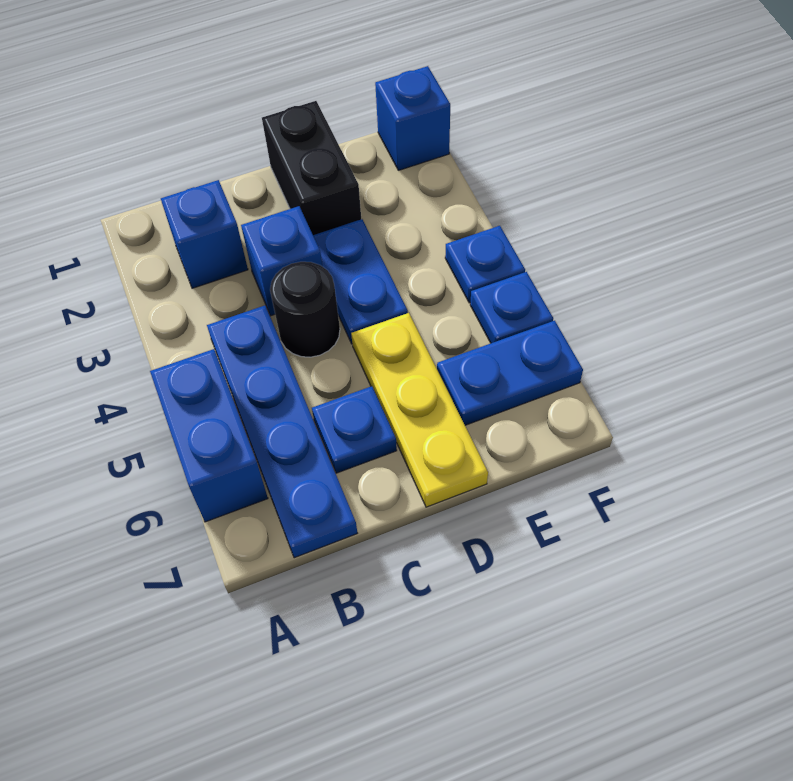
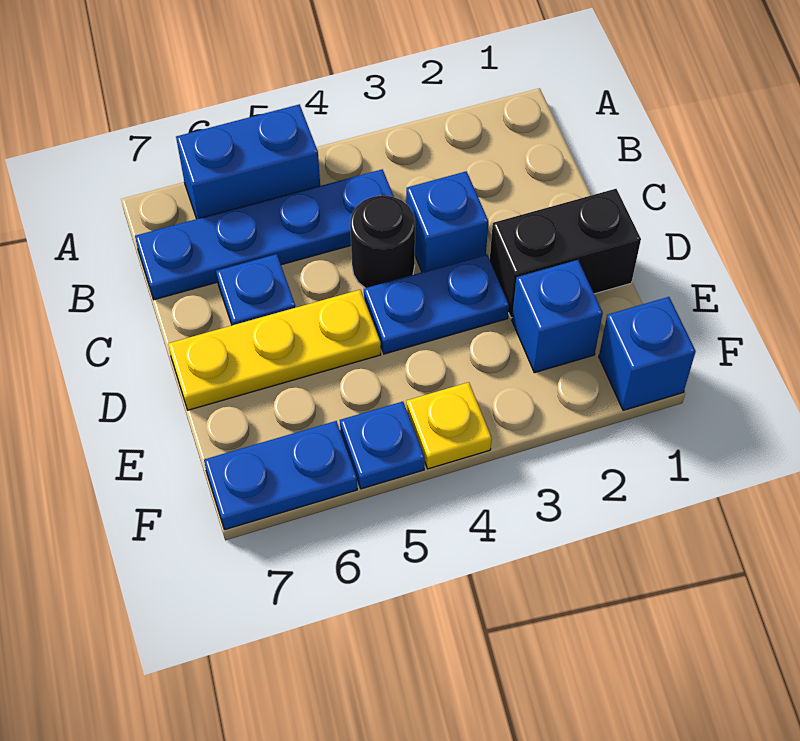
blue brick B2 level 1 -> blue brick E2 level 1
blue plate E6:F6 level 1 -> blue plate F6:F7 level 1
blue plate F4 level 1 -> yellow plate F4 level 1

